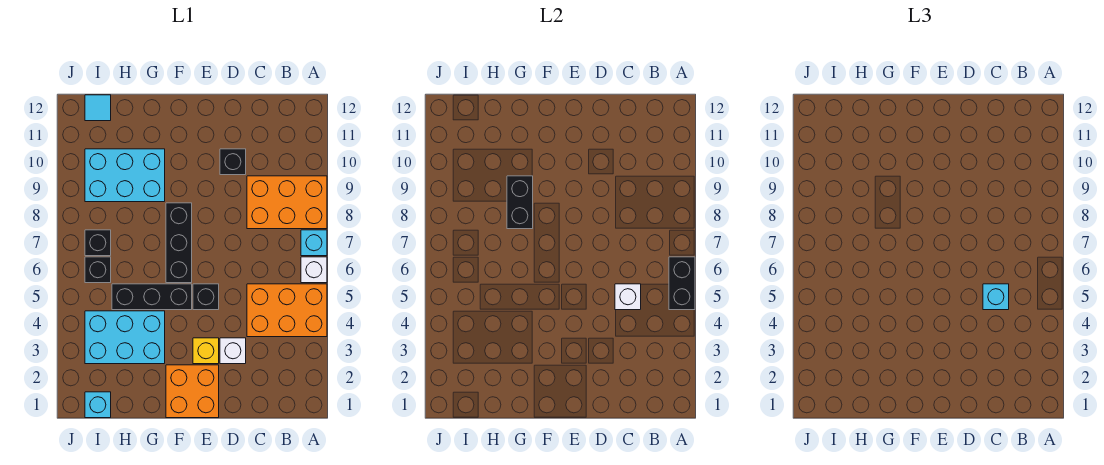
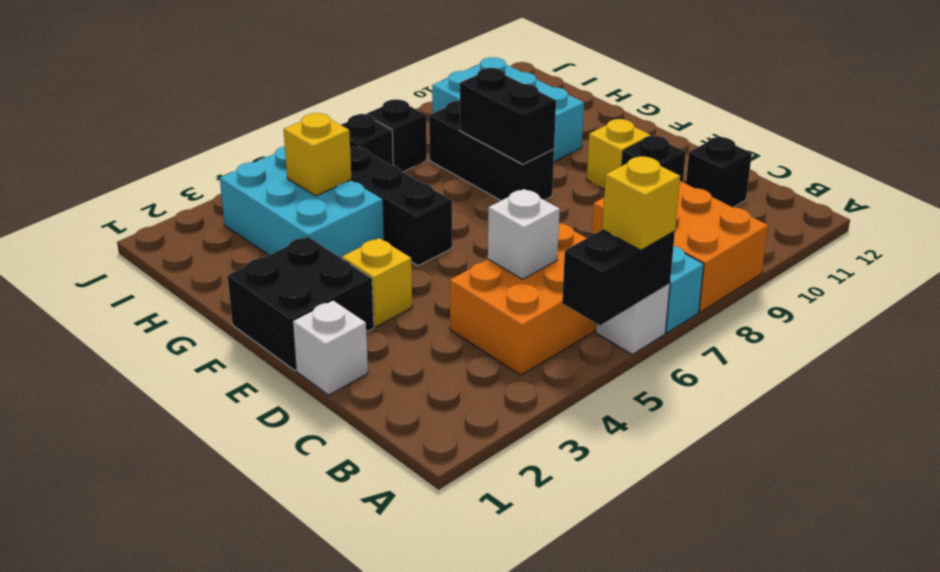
orange brick A4:C5 level 1 -> orange brick B4:C6 level 1
none -> yellow brick A6 level 3
cyan brick C5 level 3 -> none
white brick D3 level 1 -> white brick D1 level 1
orange brick E1:F2 level 1 -> black brick E1:F2 level 1
black brick E5 level 1 -> black brick C11 level 1
none -> yellow brick E10 level 1
black brick F6:F8 level 1 -> black brick F8:H8 level 1
black brick G8:G9 level 2 -> black brick F8:G8 level 2
none -> yellow brick H4 level 2
cyan brick I1 level 1 -> none
cyan tile I12 level 1 -> none

